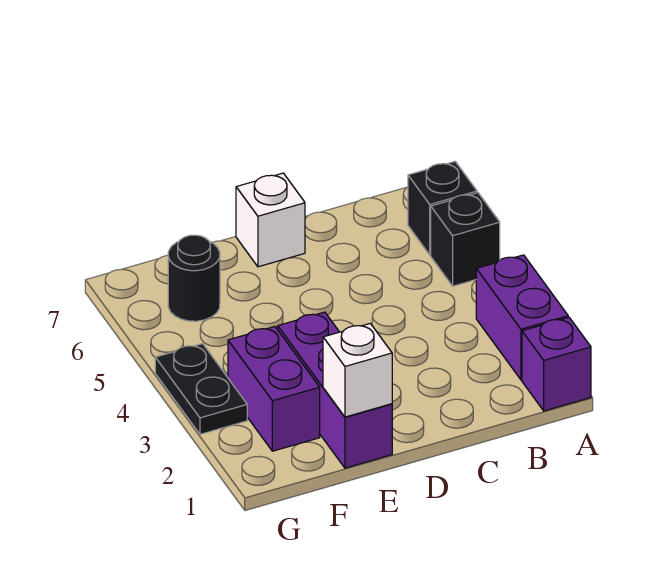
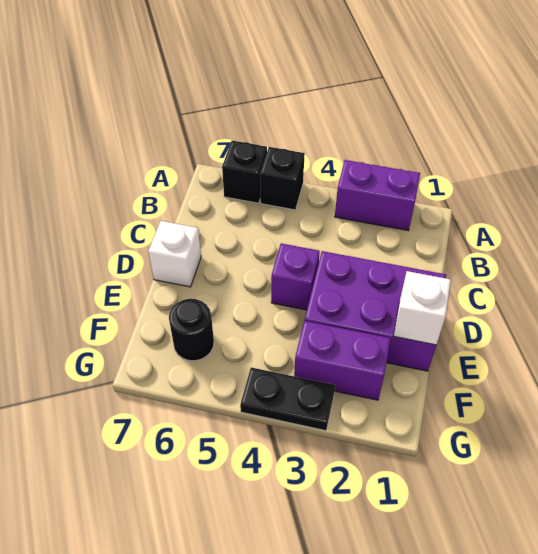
purple brick A1 level 1 -> purple brick D4 level 1
purple brick E1:E3 level 1 -> purple brick D1:E3 level 1

